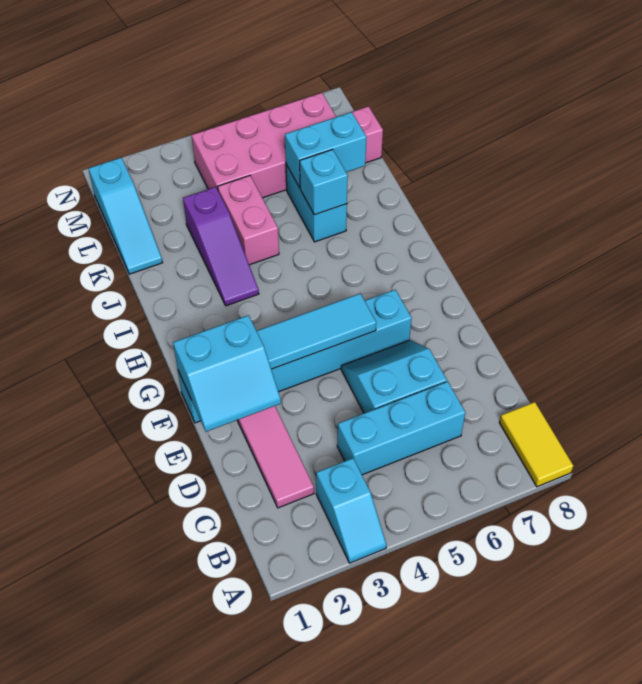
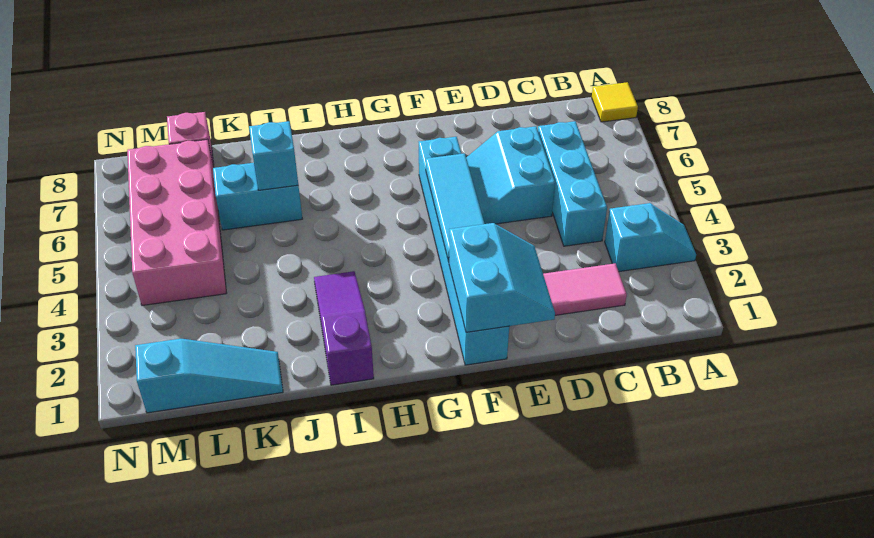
yellow tile A8:B8 level 1 -> yellow tile A8 level 1
purple slope I3:K3 level 1 top K -> purple slope I1:I3 level 1 top 1
pink brick J4:K4 level 1 -> none
cyan brick K6:K7 level 2 -> none

